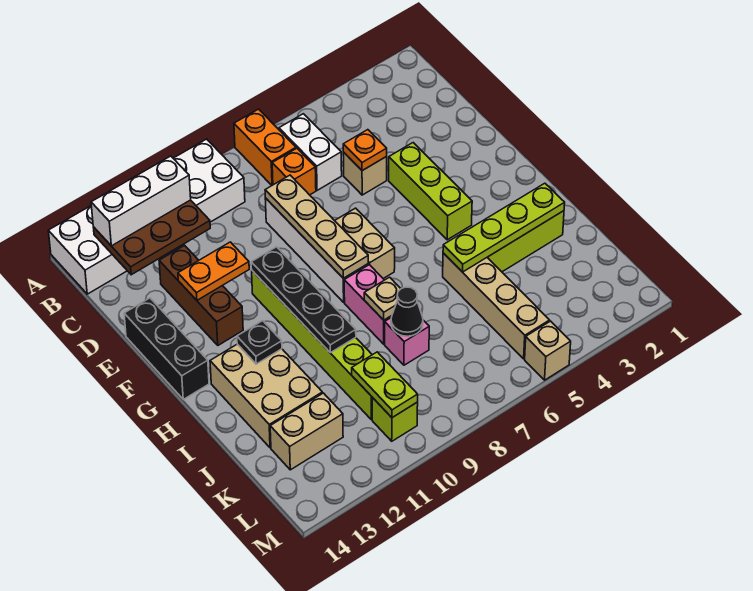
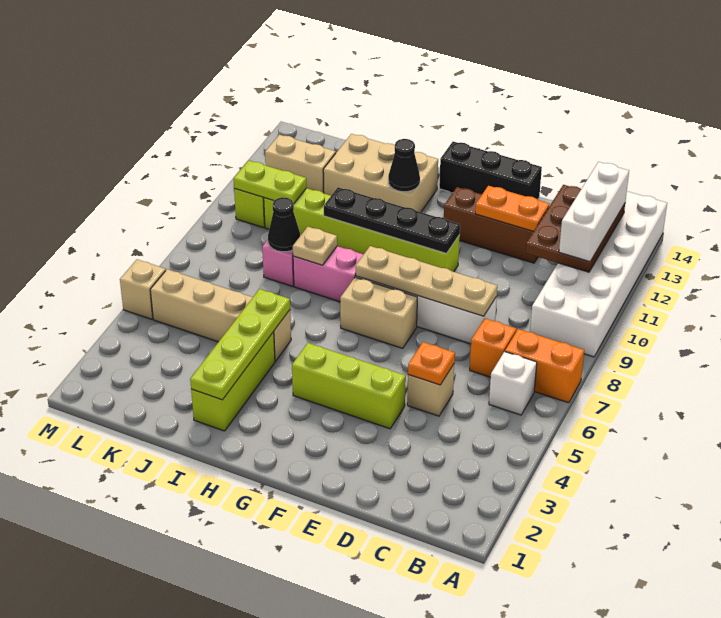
white brick B6:C6 level 1 -> white brick B6 level 1
orange plate E11:E12 level 2 -> orange plate D12:E12 level 2
black plate H12 level 2 -> black cone H12 level 2
tan brick K12:K13 level 1 -> tan brick K12:L12 level 1

